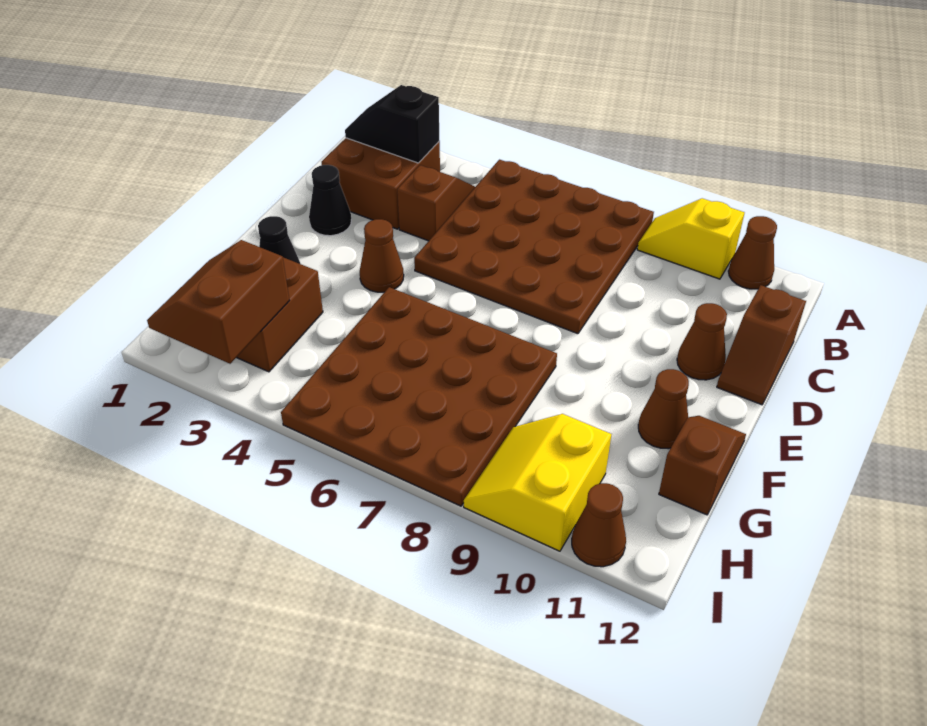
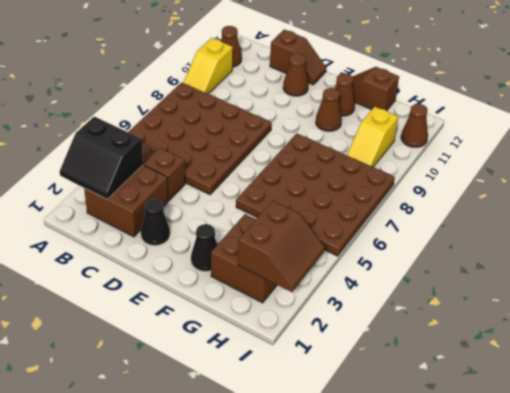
black slope B2:B3 level 2 top 3 -> black slope A2:B3 level 2 top 3
brown cone E4 level 1 -> brown cone F10 level 1
brown slope H2:I3 level 2 top 3 -> brown slope H2:I3 level 2 top H
yellow slope H9:I10 level 1 top 10 -> yellow slope H9:H10 level 1 top 10

